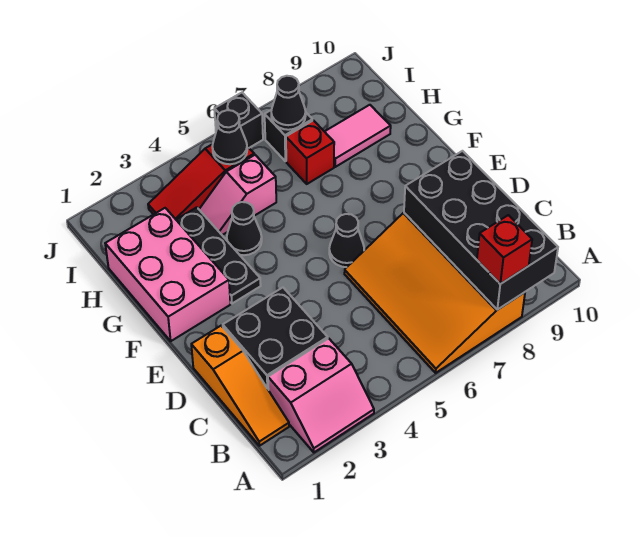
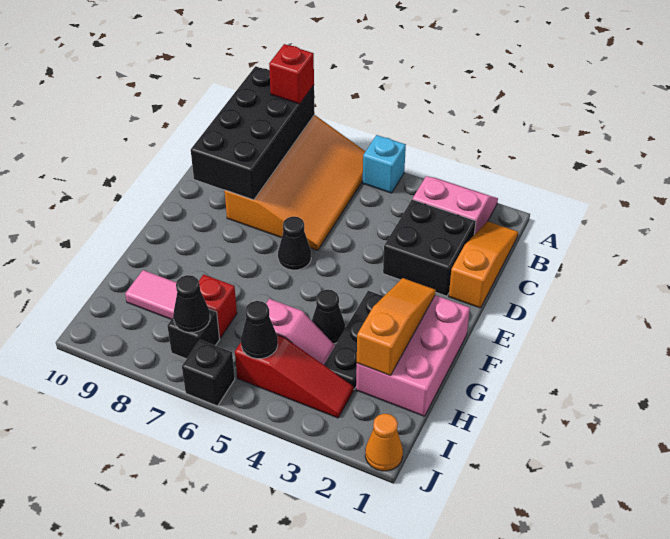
none -> cyan brick A5 level 1
none -> orange slope F2:H2 level 2 top H
none -> orange cone J1 level 1

